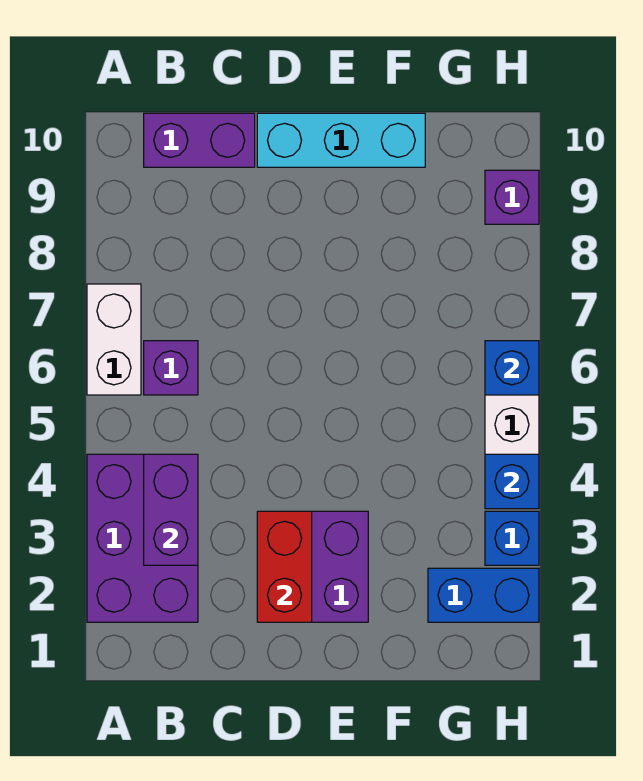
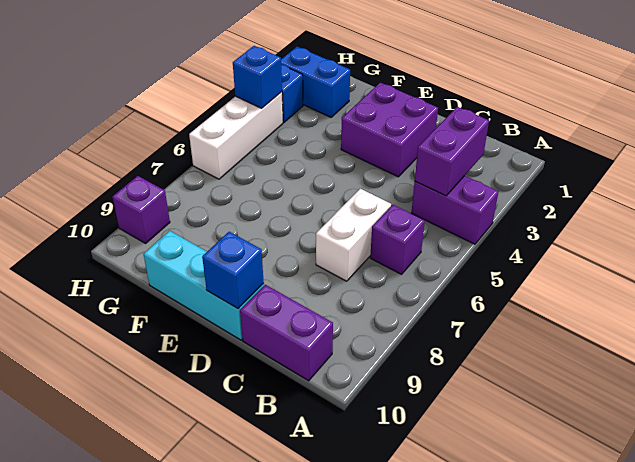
purple brick A2:B4 level 1 -> purple brick A4:B4 level 1
white brick A6:A7 level 1 -> white brick C6:C7 level 1
red brick D2:D3 level 2 -> none
blue brick H6 level 2 -> blue brick D10 level 2

